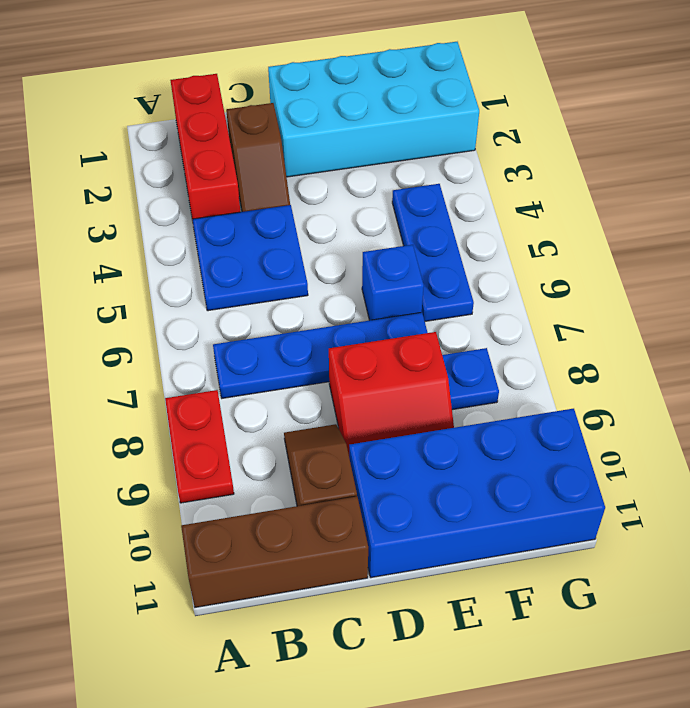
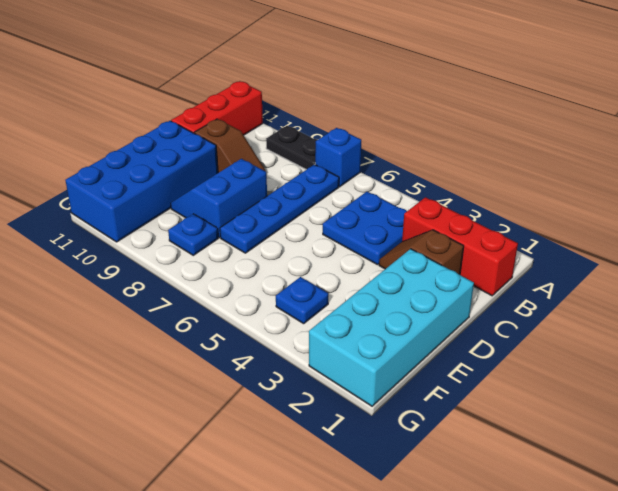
red plate A8:A9 level 1 -> black plate A8:A9 level 1
brown brick A11:C11 level 1 -> red brick A11:C11 level 1
red slope D8:E9 level 1 top 8 -> blue slope D8:E9 level 1 top 8
blue brick E6 level 1 -> blue brick A7 level 1
blue plate F4:F6 level 1 -> blue plate F4 level 1

